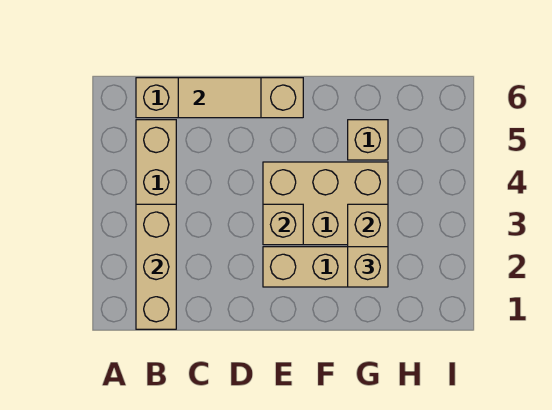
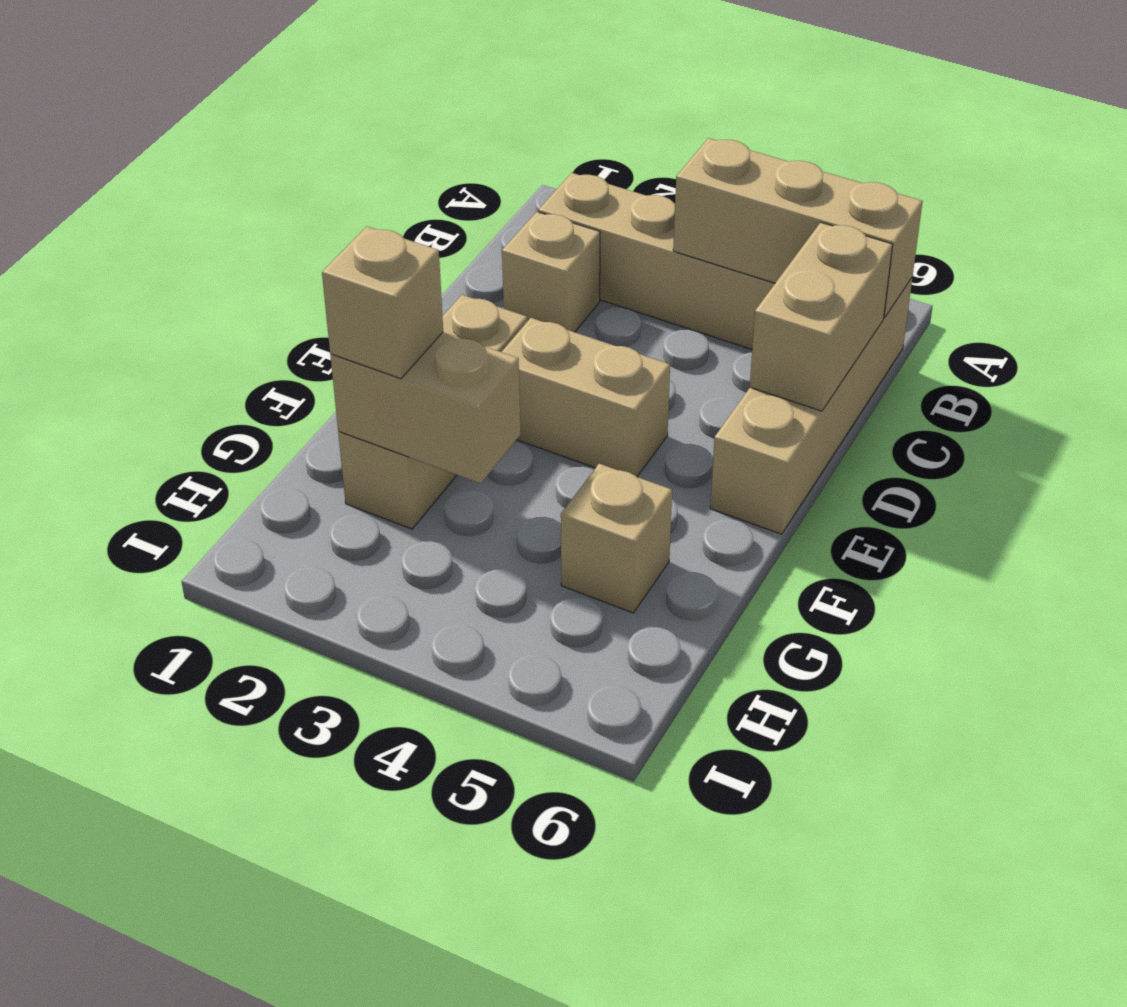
tan brick B1:B3 level 2 -> tan brick B4:B6 level 2
tan tile C6:D6 level 2 -> tan brick C6:D6 level 2
tan brick E3:G4 level 1 -> tan brick E3:E4 level 1
tan brick E3 level 2 -> tan brick C2 level 1

